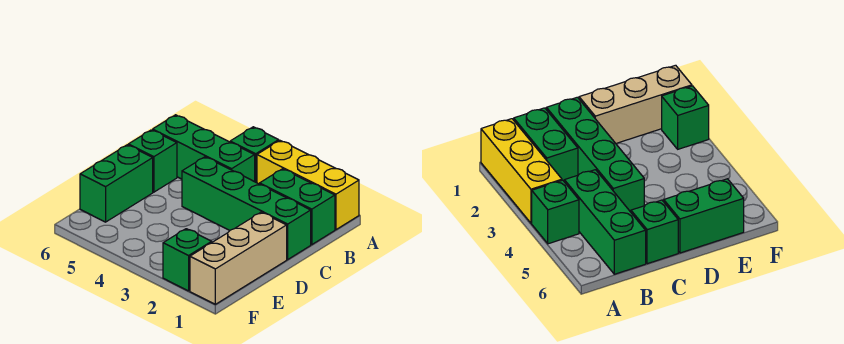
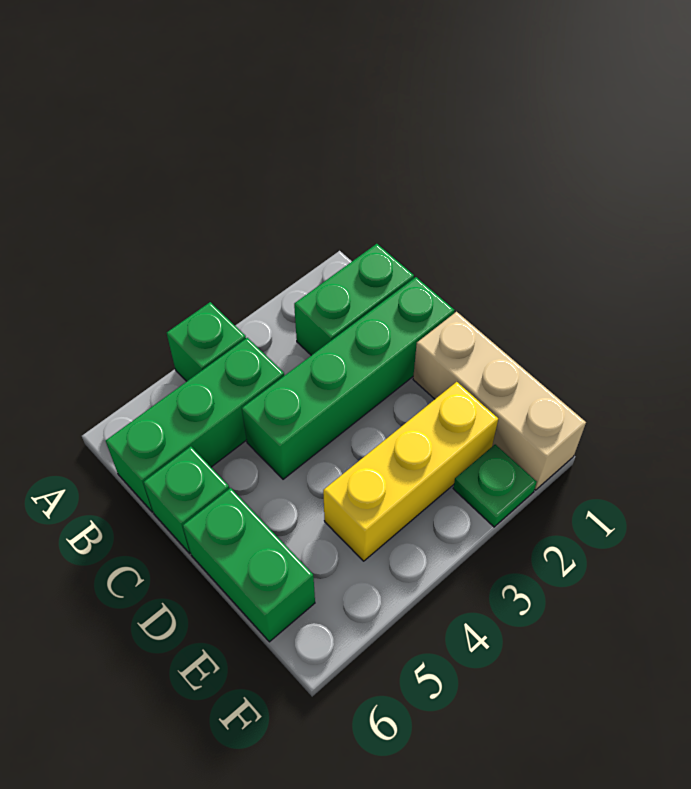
yellow brick A1:A3 level 1 -> yellow brick E2:E4 level 1
green brick F2 level 1 -> green plate F2 level 1

